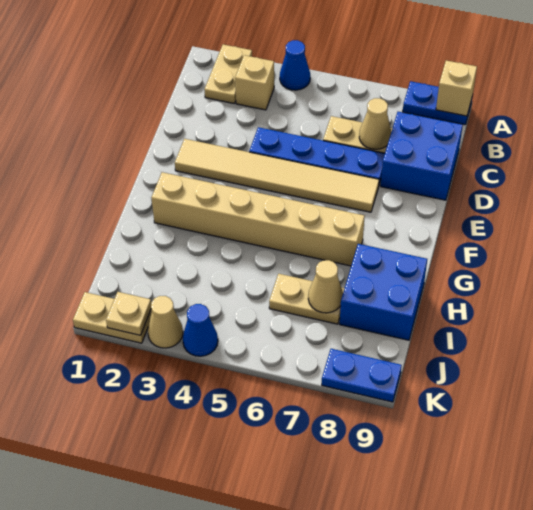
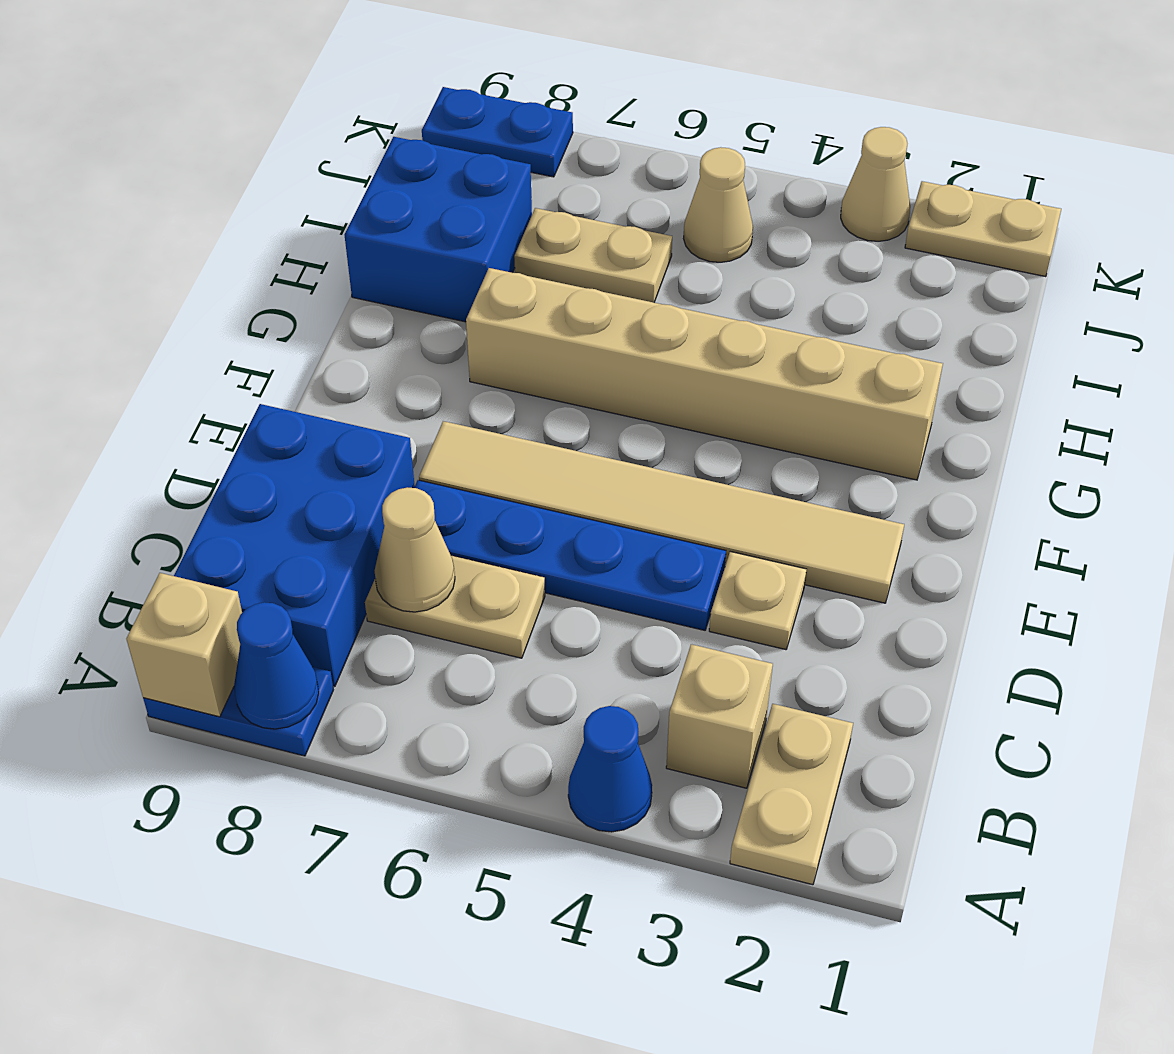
blue brick C8:D9 level 1 -> blue brick B8:D9 level 1
tan cone I7 level 2 -> tan cone J5 level 1
tan plate K2 level 2 -> tan plate D3 level 1
blue cone K4 level 1 -> blue cone A8 level 2

